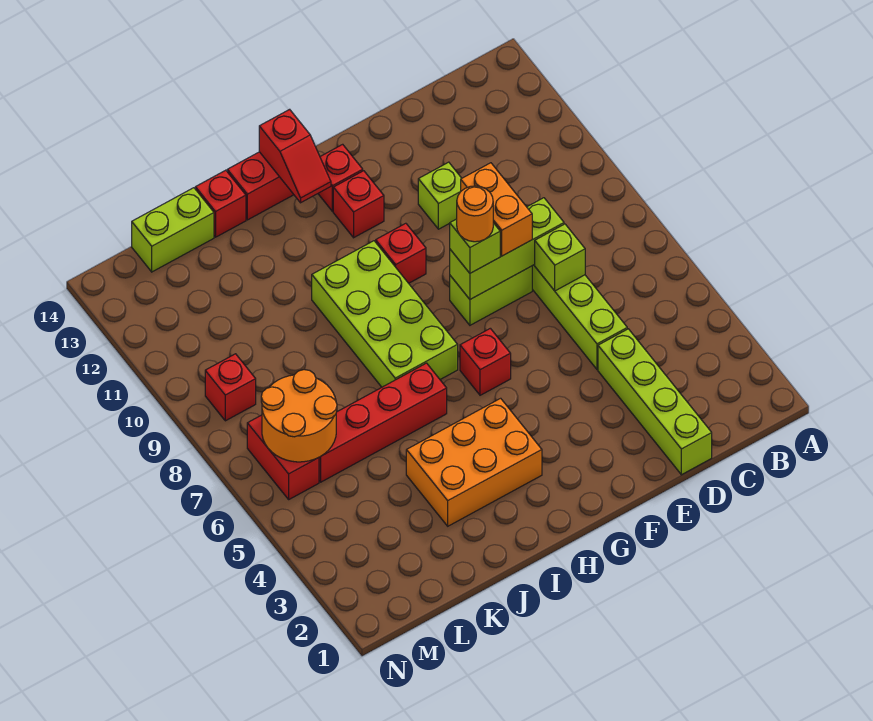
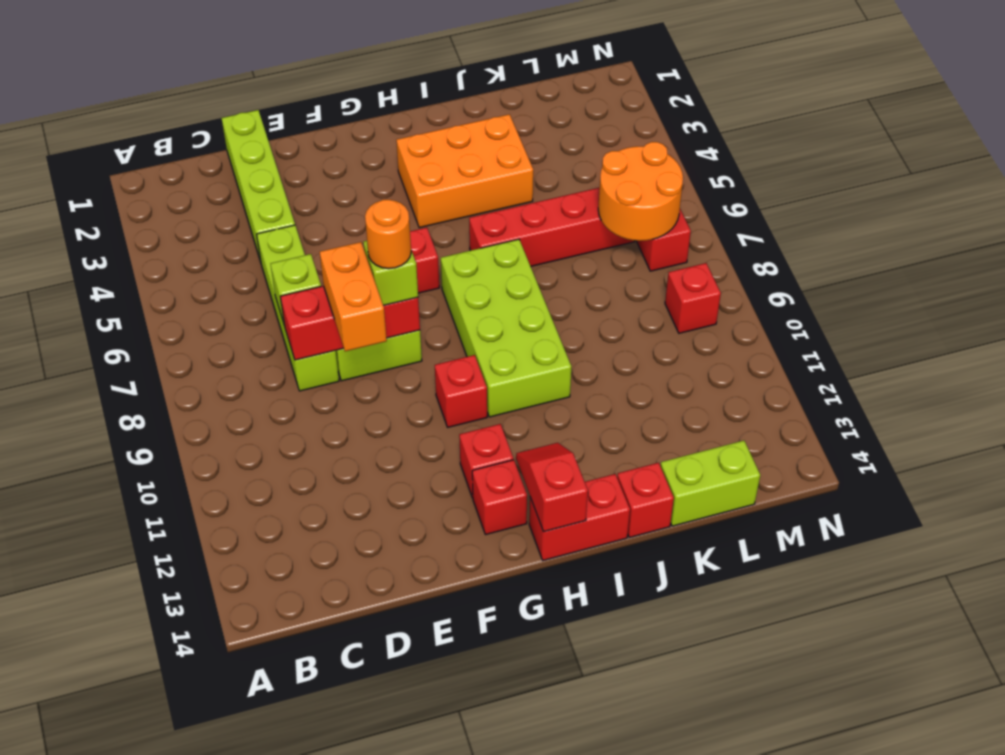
lime brick D8:F8 level 2 -> red brick D8:F8 level 2
lime brick E11 level 1 -> none

